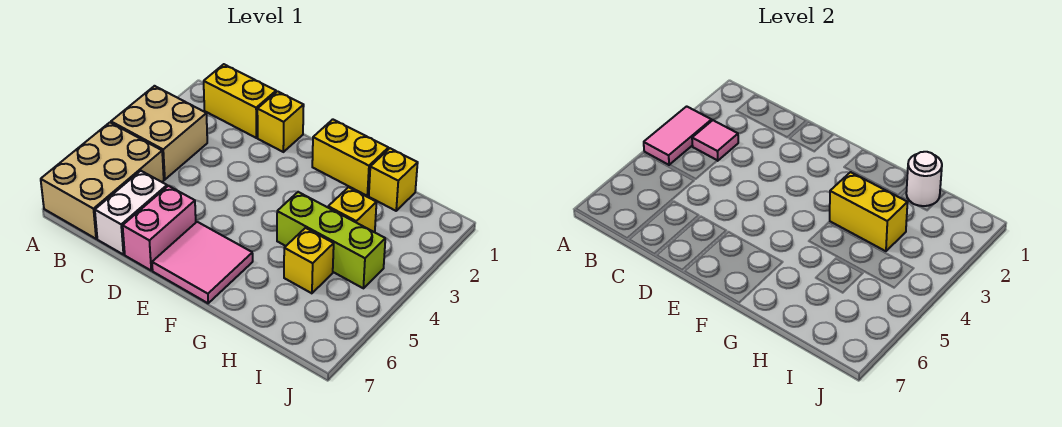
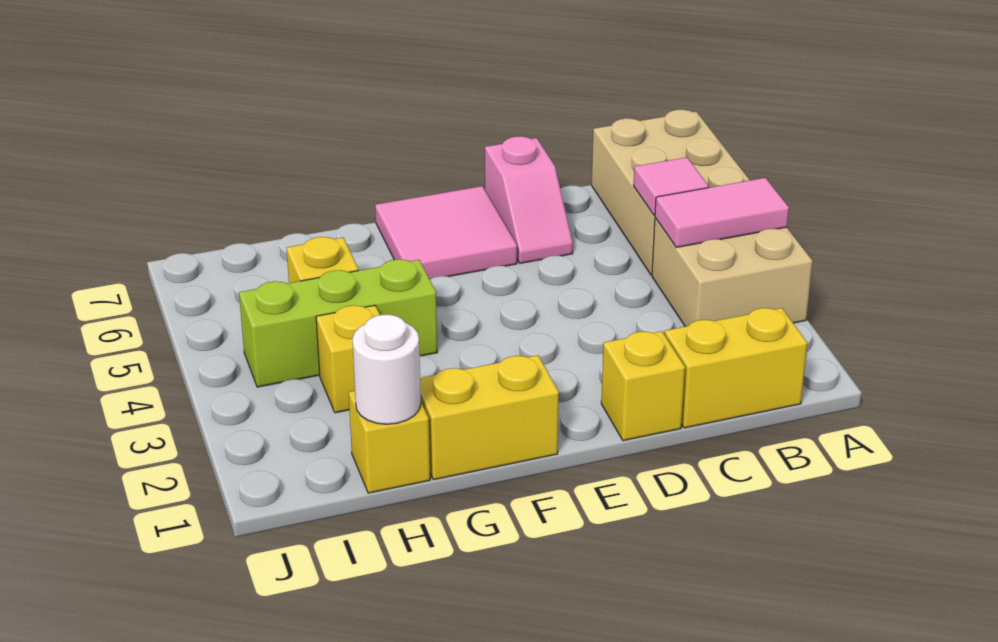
pink tile A3:A4 level 2 -> pink tile A4:B4 level 2
pink tile B3 level 2 -> pink tile B5 level 2
white brick C6:C7 level 1 -> none
pink brick D6:D7 level 1 -> pink slope D6:D7 level 1 top 7
yellow brick G3:H3 level 2 -> none

